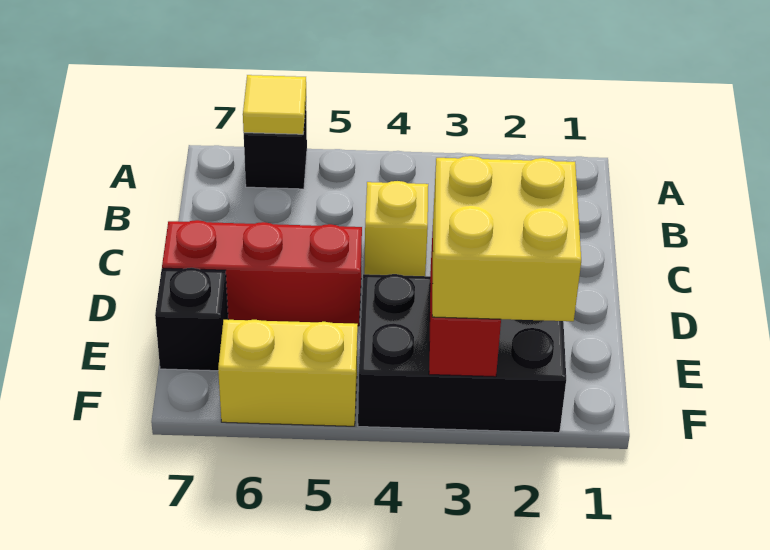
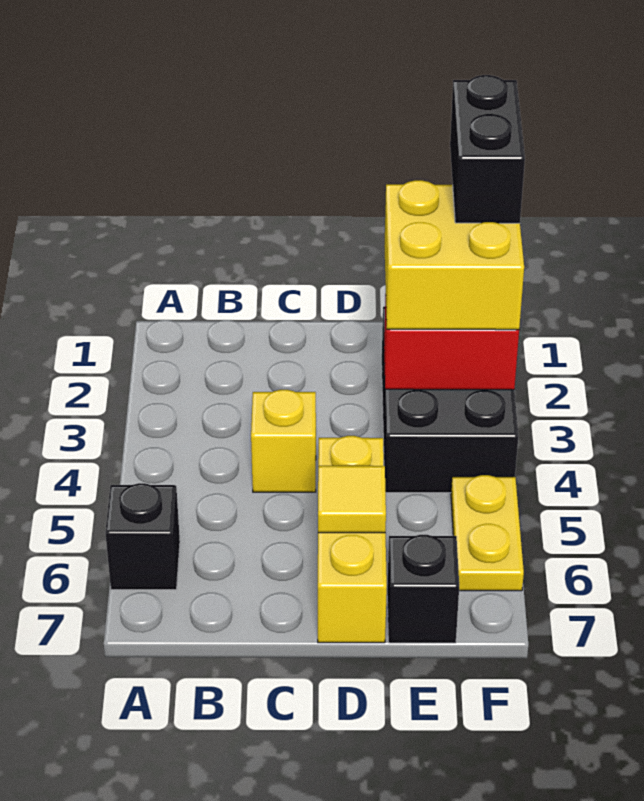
yellow tile A6 level 2 -> yellow tile D6 level 2
red brick D5:D7 level 1 -> yellow brick D5:D7 level 1
none -> black brick F1:F2 level 4
yellow brick F5:F6 level 1 -> yellow plate F5:F6 level 1

